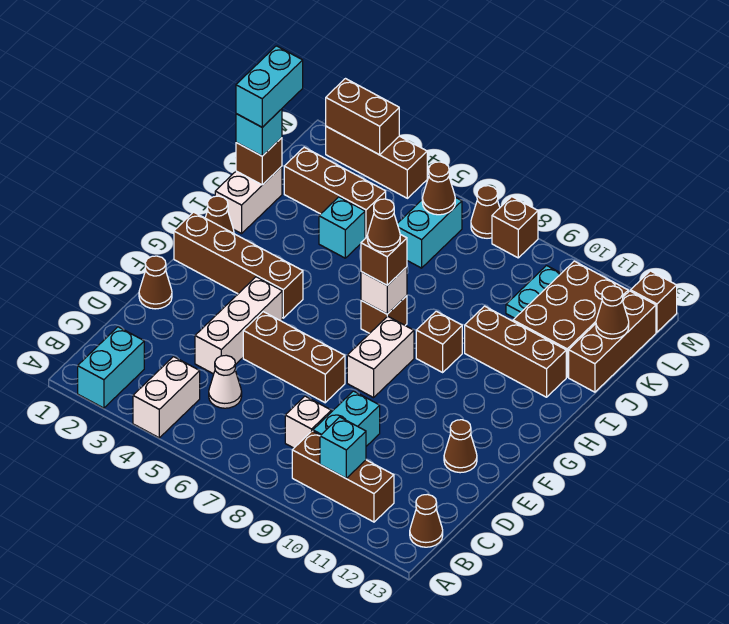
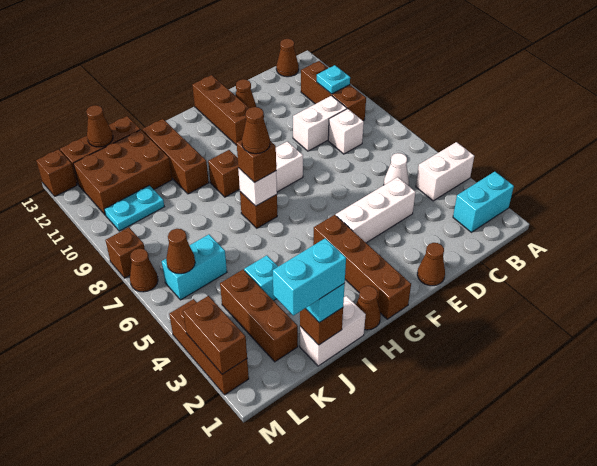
cyan brick B10 level 2 -> cyan plate B10 level 2
cyan brick C9:D9 level 1 -> white brick C9:D9 level 1
brown brick E5:E7 level 1 -> brown brick F11:F13 level 1

